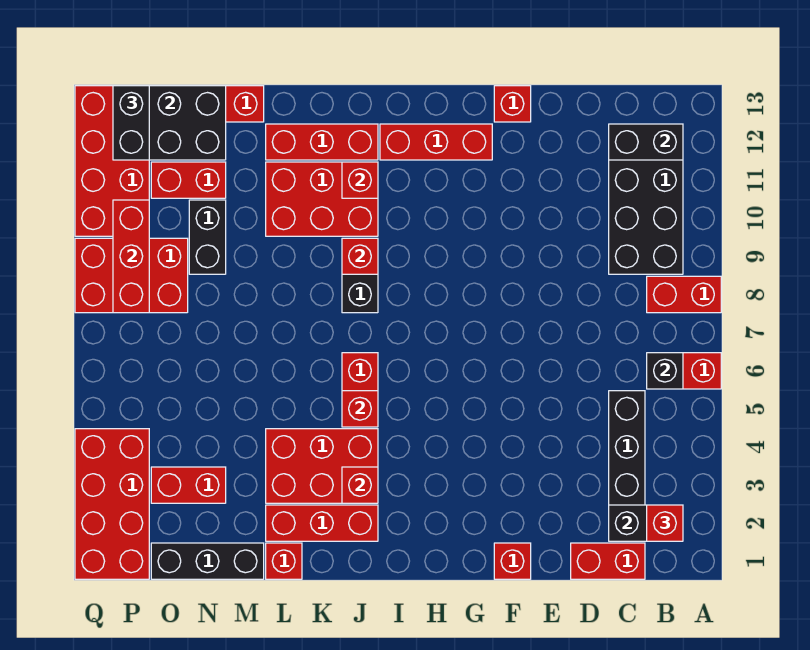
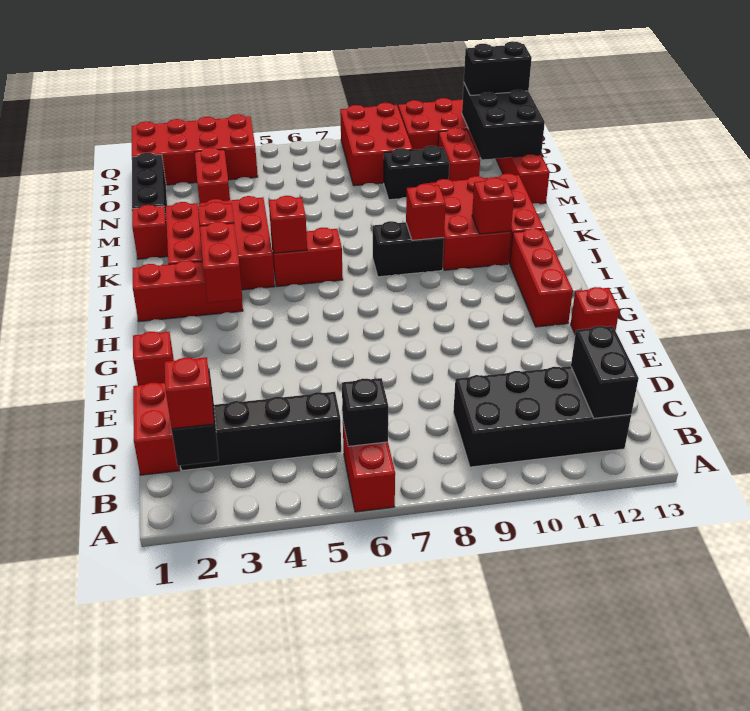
red brick A8:B8 level 1 -> red brick H3:I3 level 2
red brick P8:P10 level 2 -> red brick I1:I3 level 1

